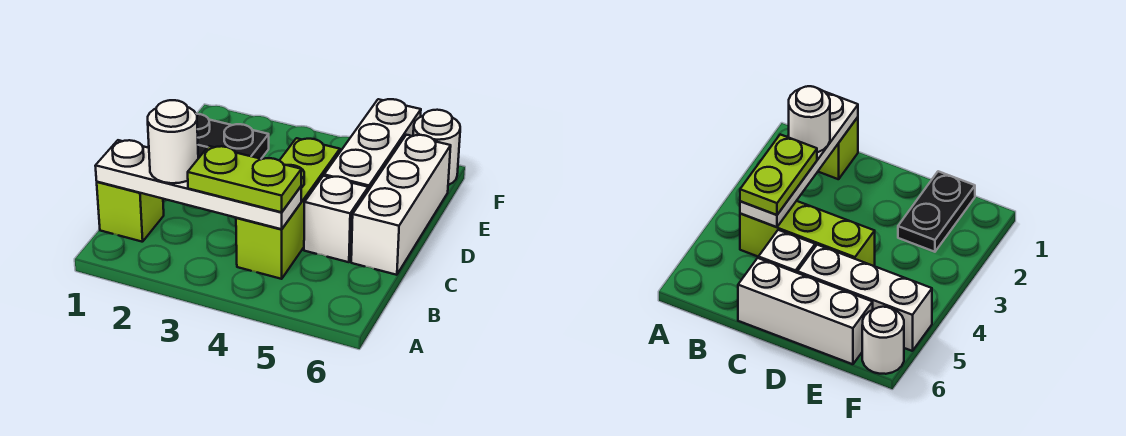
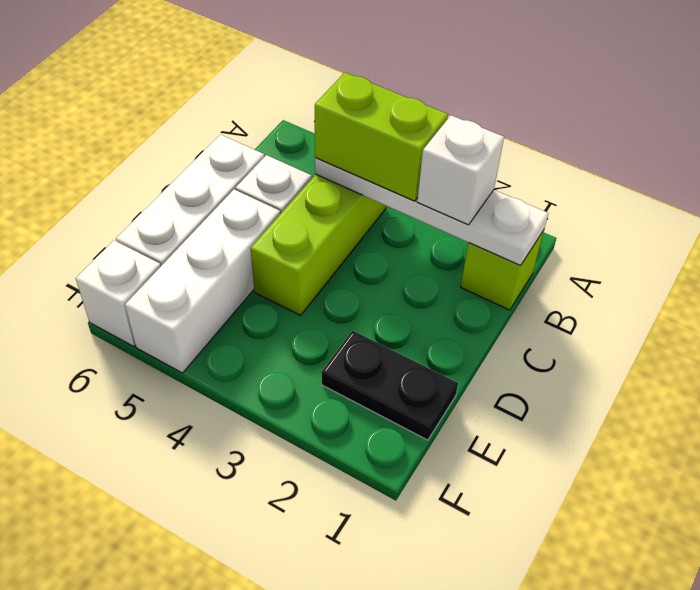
white round brick B2 level 3 -> white brick B2 level 3
lime plate B3:B4 level 3 -> lime brick B3:B4 level 3
white round brick F6 level 1 -> white brick F6 level 1

